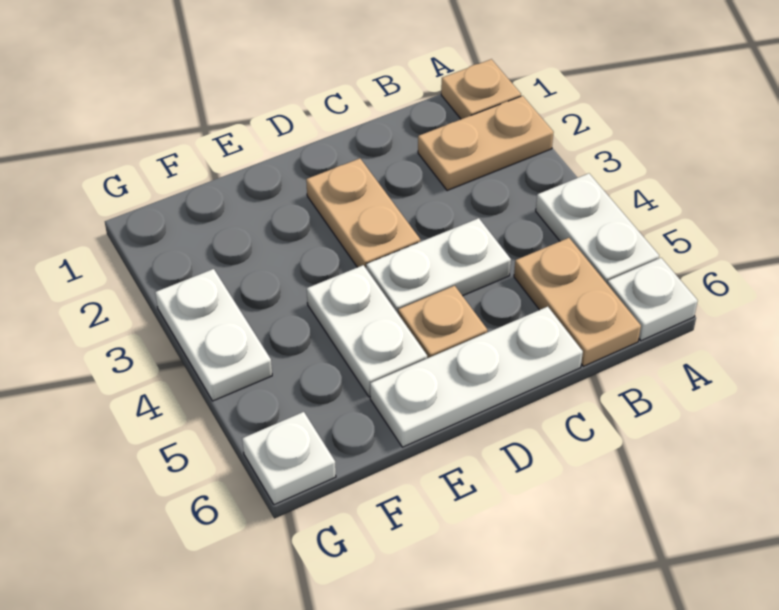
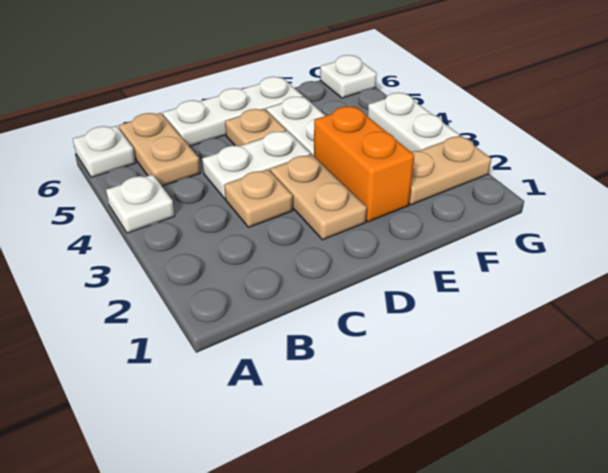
tan plate A1 level 1 -> tan plate C3 level 1
tan plate A2:B2 level 1 -> tan plate F2:G2 level 1
white plate A4:A5 level 1 -> white plate A4 level 1
none -> orange brick E2:E3 level 1

